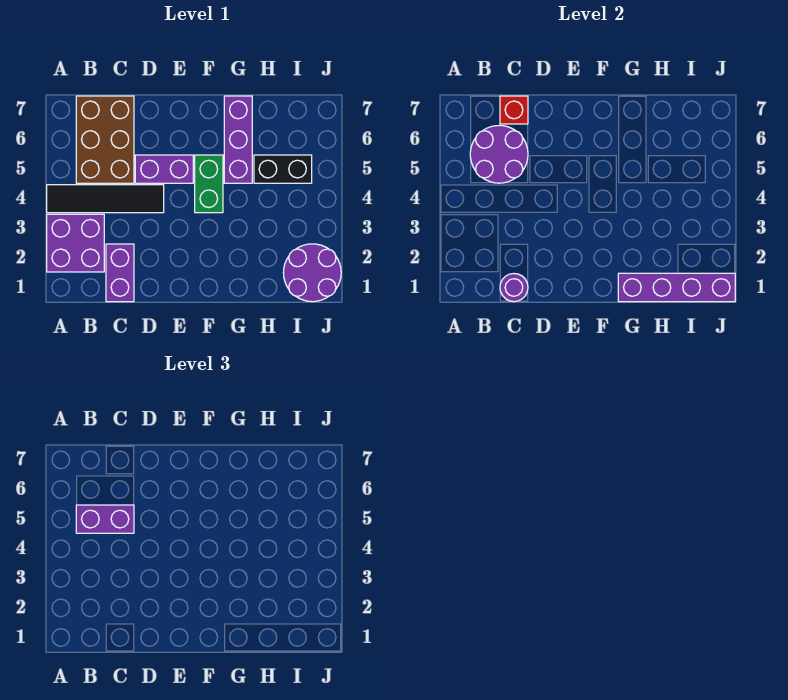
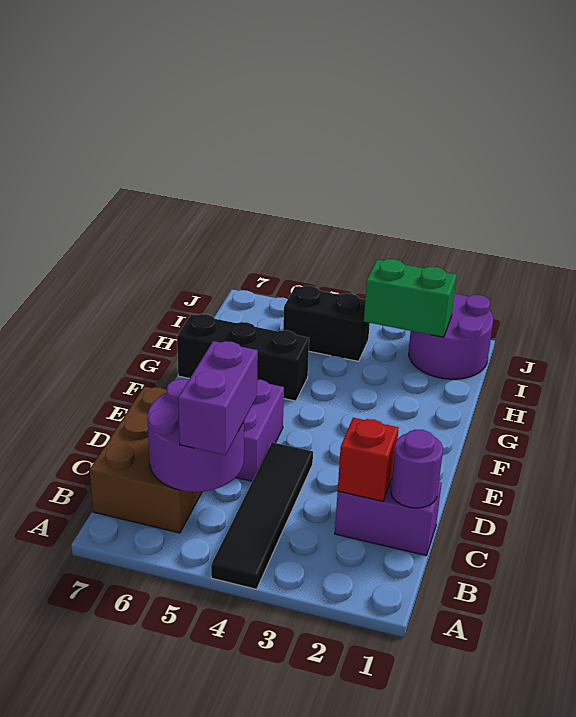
purple brick A2:B3 level 1 -> none
brown brick B5:C7 level 1 -> brown brick B6:D7 level 1
red brick C7 level 2 -> red brick C2 level 2
green brick F4:F5 level 1 -> green brick I2:I3 level 2
purple brick G1:J1 level 2 -> none
purple brick G5:G7 level 1 -> black brick G5:G7 level 1
black brick H5:I5 level 1 -> black brick I4:I5 level 1

